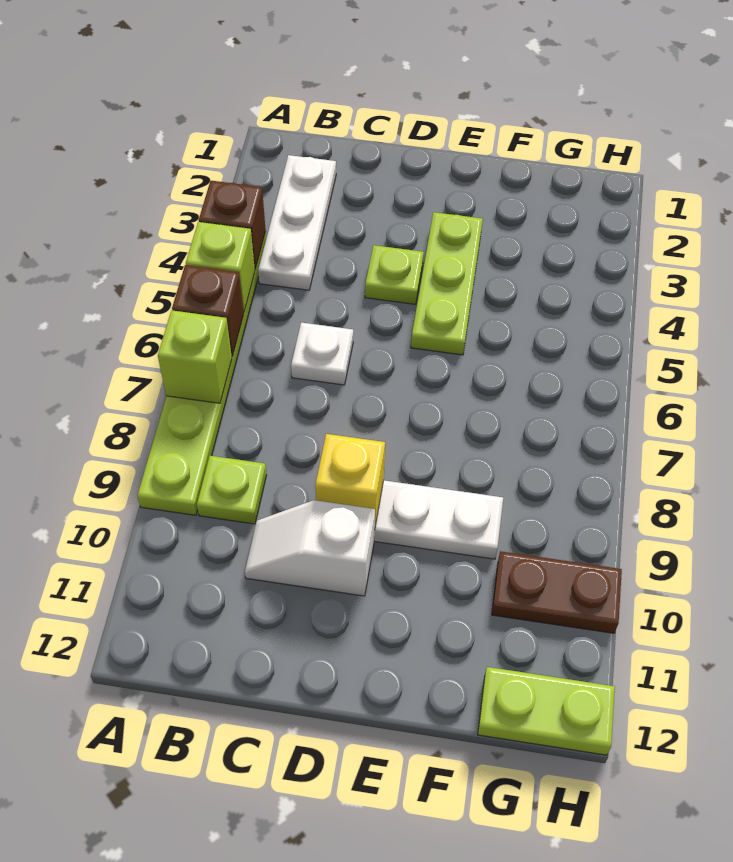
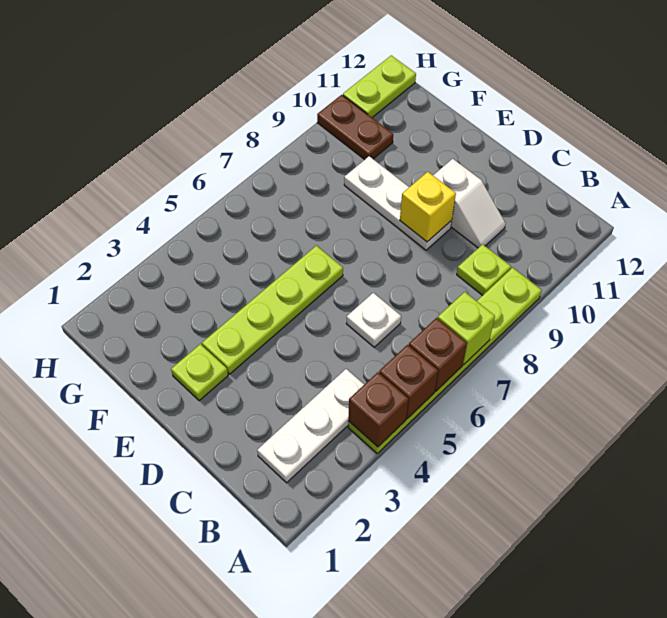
lime brick A5 level 2 -> brown brick A5 level 2
lime plate D4 level 1 -> lime plate E2 level 1
lime plate E3:E5 level 1 -> lime plate E3:E6 level 1
lime plate G12:H12 level 1 -> lime plate H11:H12 level 1

